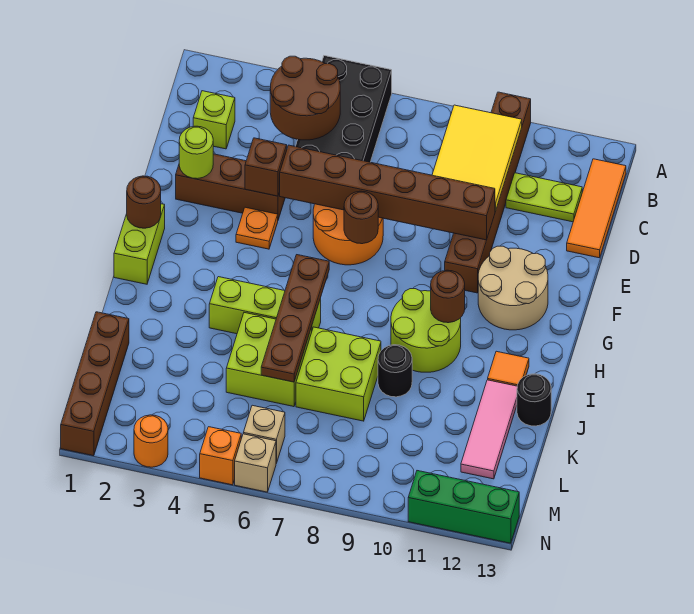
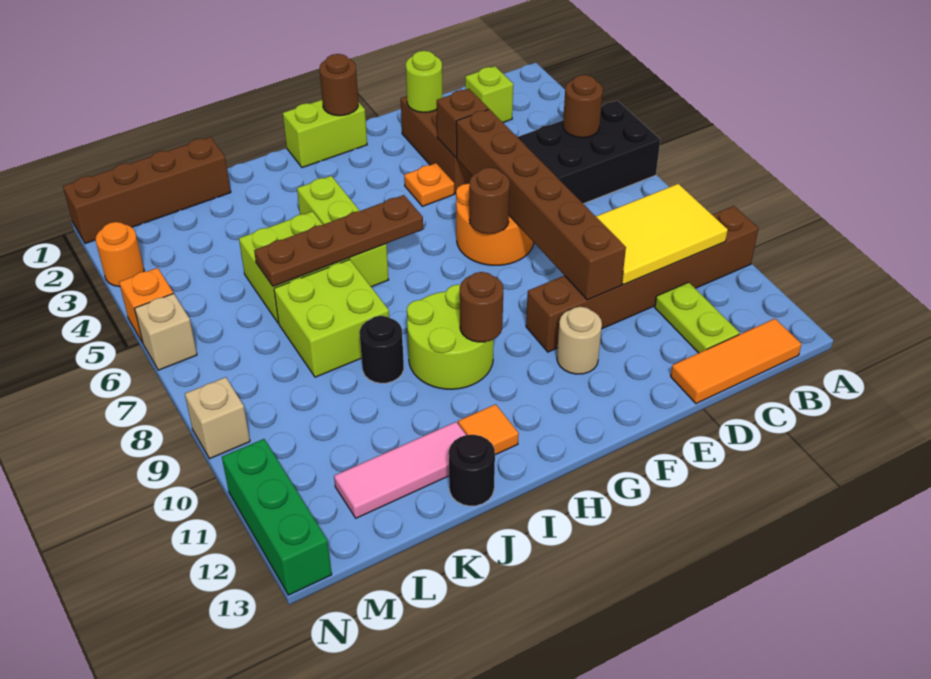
brown round brick B4:C5 level 2 -> brown round brick B5 level 2
tan round brick F11:G12 level 1 -> tan round brick F11 level 1
tan brick M6 level 1 -> tan brick N9 level 1

